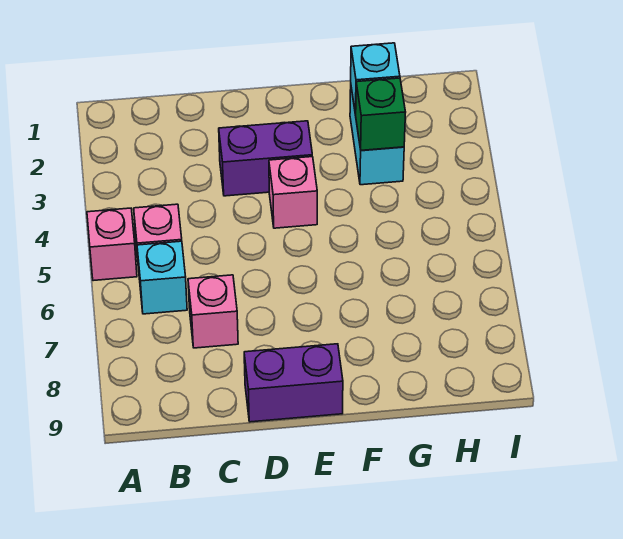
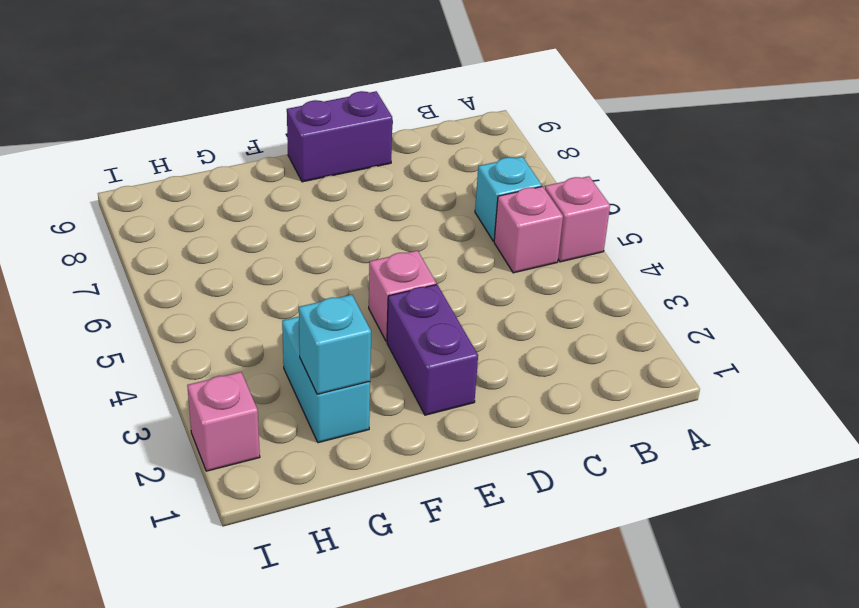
pink brick C7 level 1 -> pink brick I2 level 1
purple brick D3:E3 level 1 -> purple brick E2:E3 level 1
green brick G3 level 2 -> none

